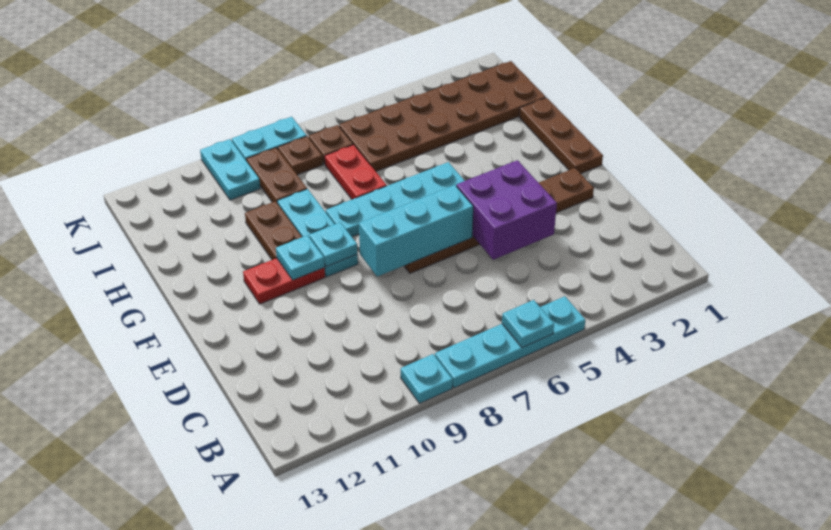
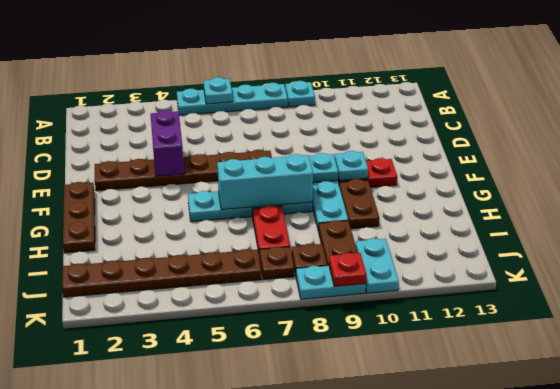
purple brick D4:E5 level 2 -> purple brick D4:E4 level 2
cyan brick E6:E8 level 2 -> cyan brick G6:G8 level 2
brown plate I1:J6 level 1 -> brown plate J1:J6 level 1
none -> red plate K9 level 2

